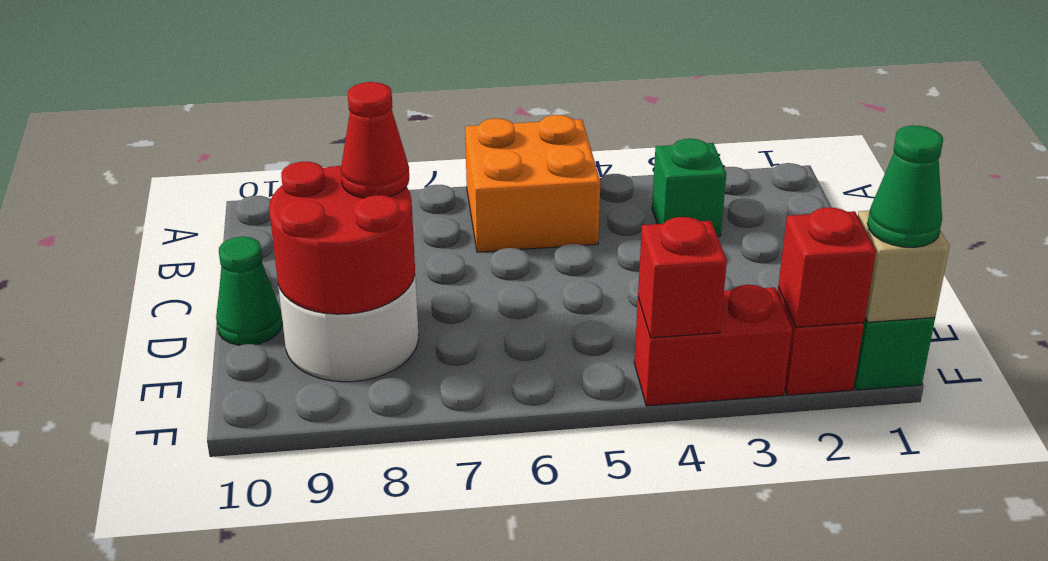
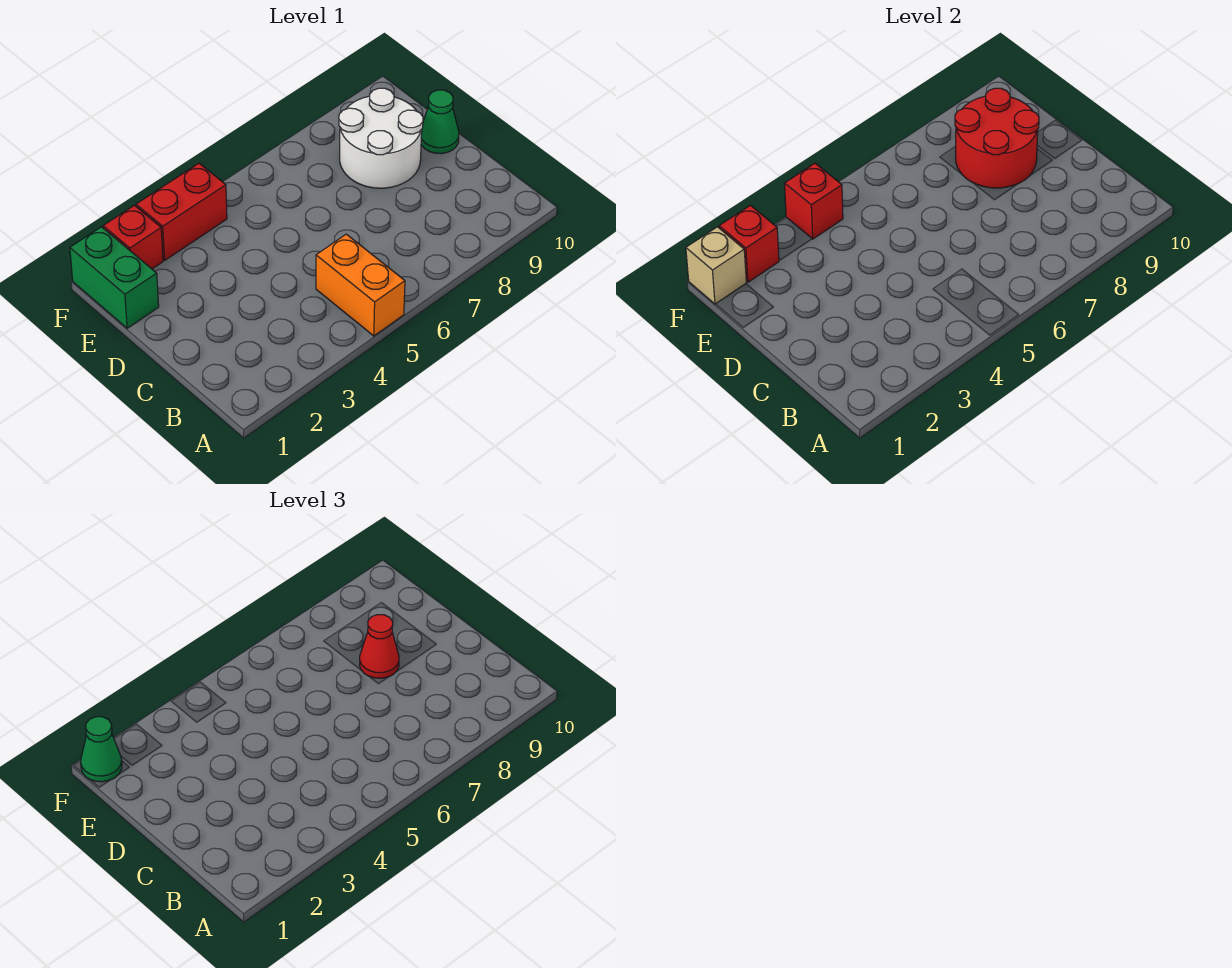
orange brick A5:B6 level 1 -> orange brick A5:B5 level 1
green brick B3 level 1 -> none

